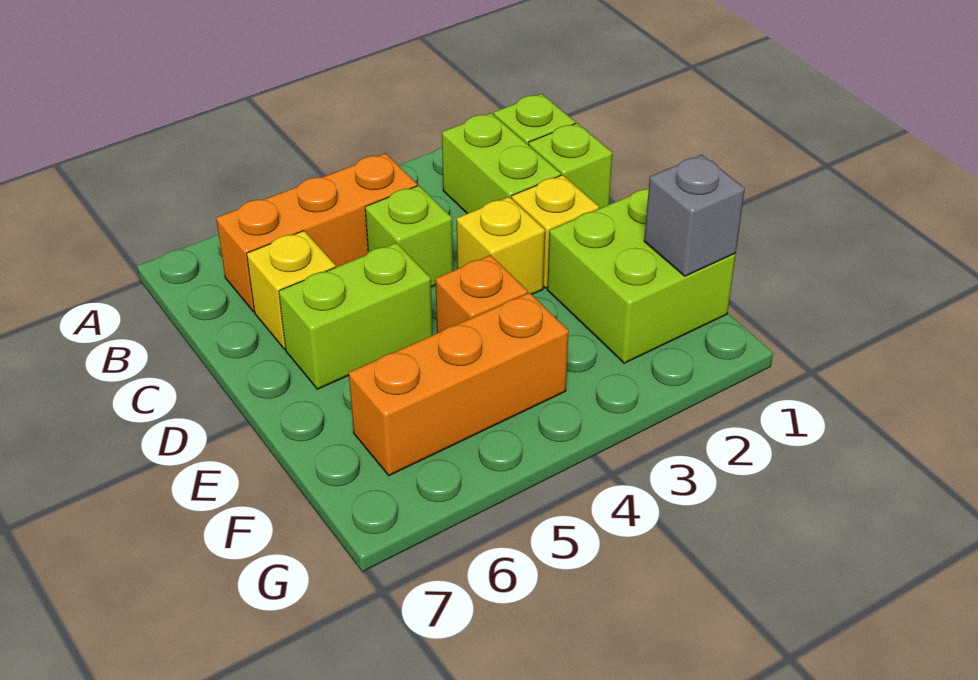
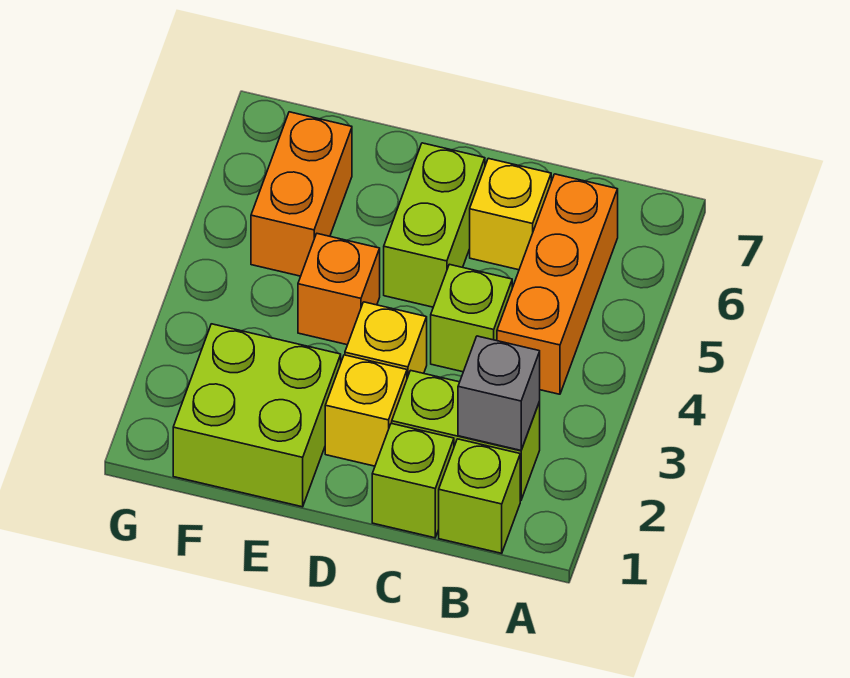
grey brick F1 level 2 -> grey brick B2 level 2
orange brick F4:F6 level 1 -> orange brick F5:F6 level 1

